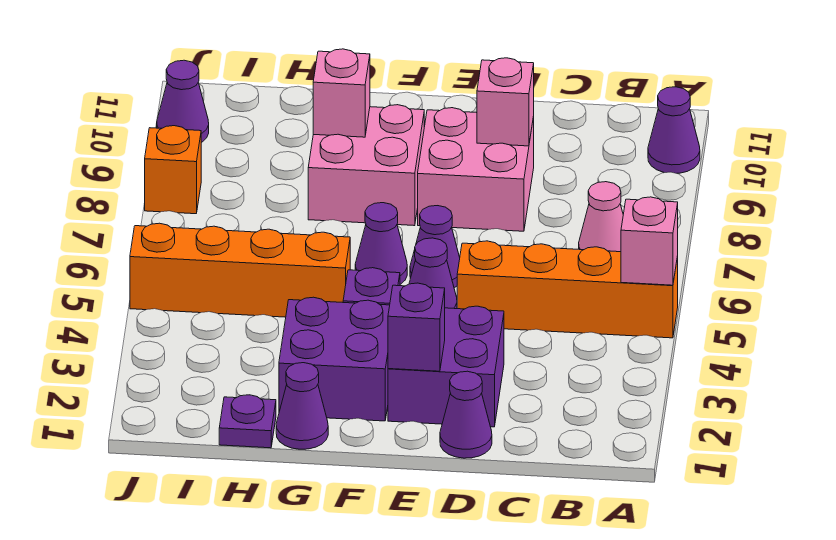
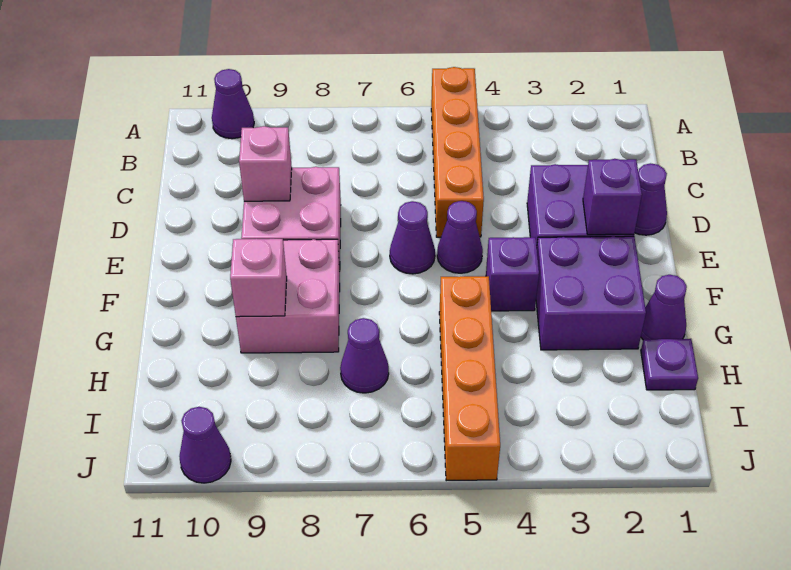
pink brick A5 level 2 -> none
pink cone B7 level 1 -> none
purple cone F6 level 1 -> purple cone H7 level 1
orange brick J8 level 1 -> none

